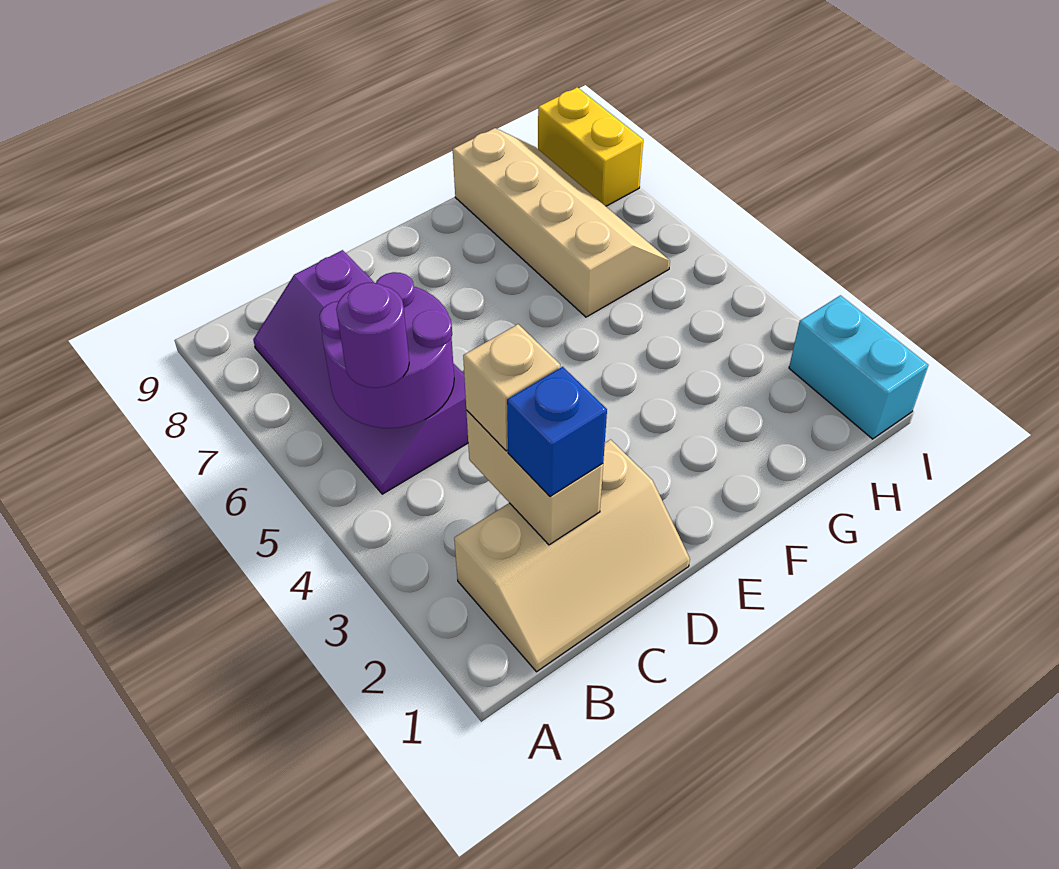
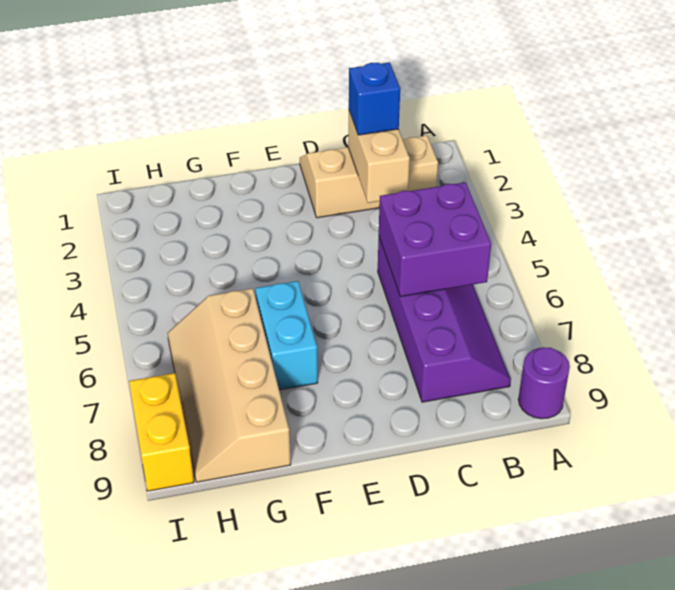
purple round brick B5:C6 level 2 -> purple brick B5:C6 level 2
purple round brick B5 level 3 -> purple round brick A9 level 1
tan brick C3 level 3 -> none
cyan brick I1:I2 level 1 -> cyan brick F6:F7 level 1

